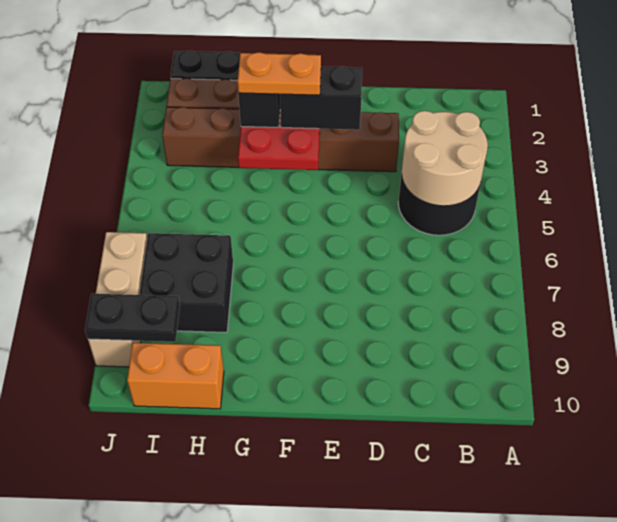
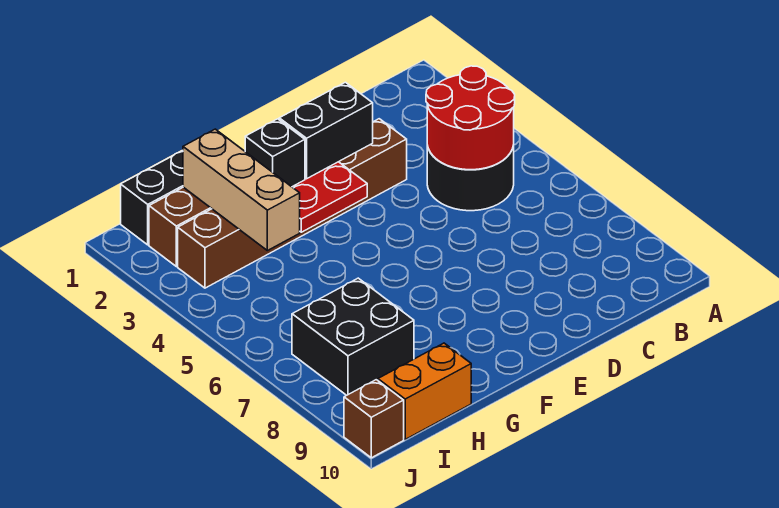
tan round brick B4:C5 level 2 -> red round brick B4:C5 level 2
orange plate F3:G3 level 4 -> none
black plate I9:J9 level 2 -> none
tan brick J7:J9 level 1 -> tan brick H2:H4 level 2
none -> brown brick J10 level 1

